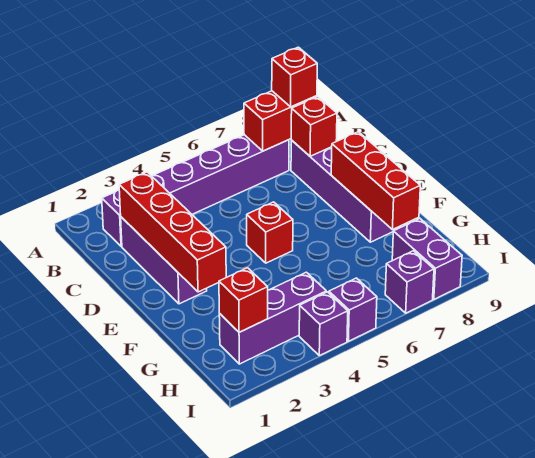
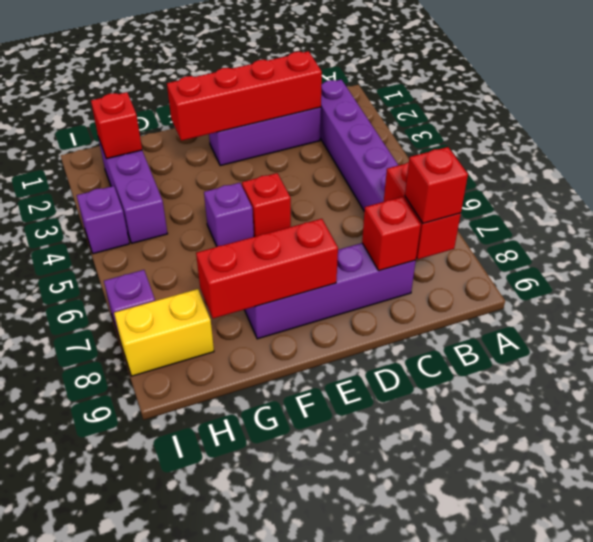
purple brick H8:I8 level 1 -> yellow brick H8:I8 level 1
purple brick I5 level 1 -> purple brick F5 level 1

